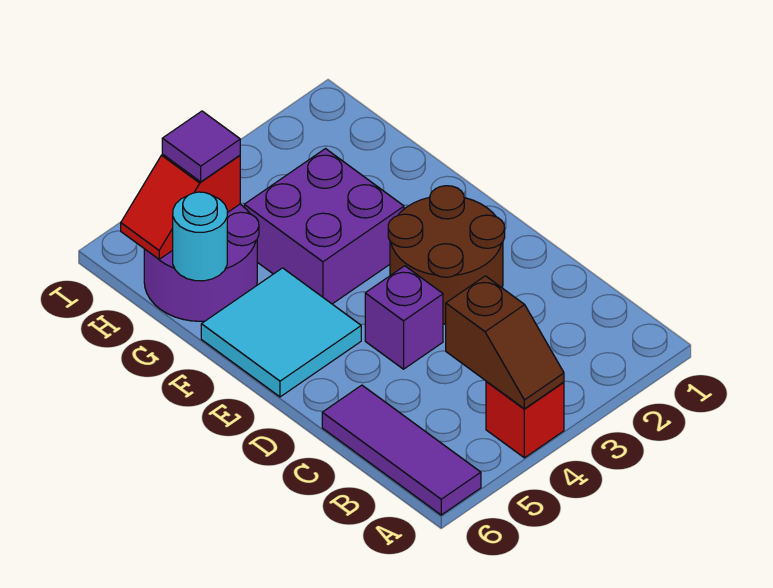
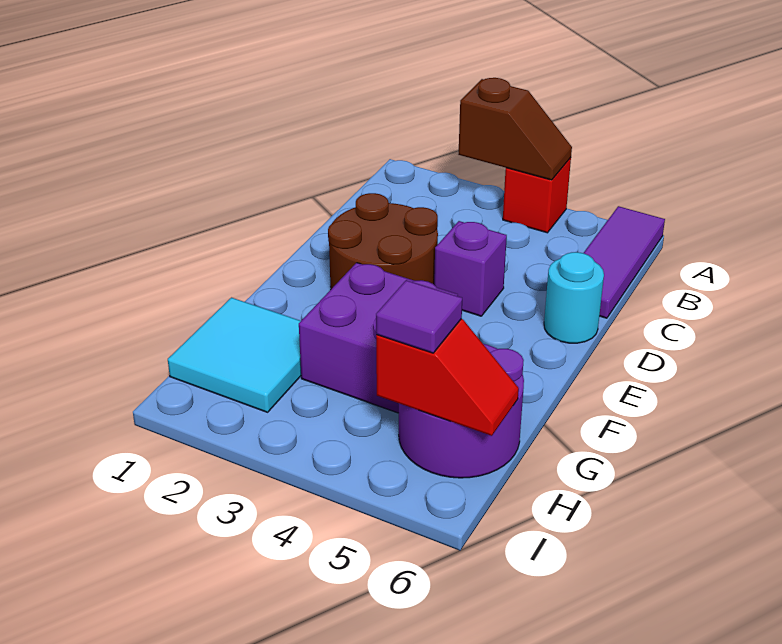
brown slope A4:B4 level 2 top B -> brown slope A3:A4 level 2 top 3
cyan tile E5:F6 level 1 -> cyan tile G1:H2 level 1
cyan round brick G6 level 2 -> cyan round brick D6 level 1

